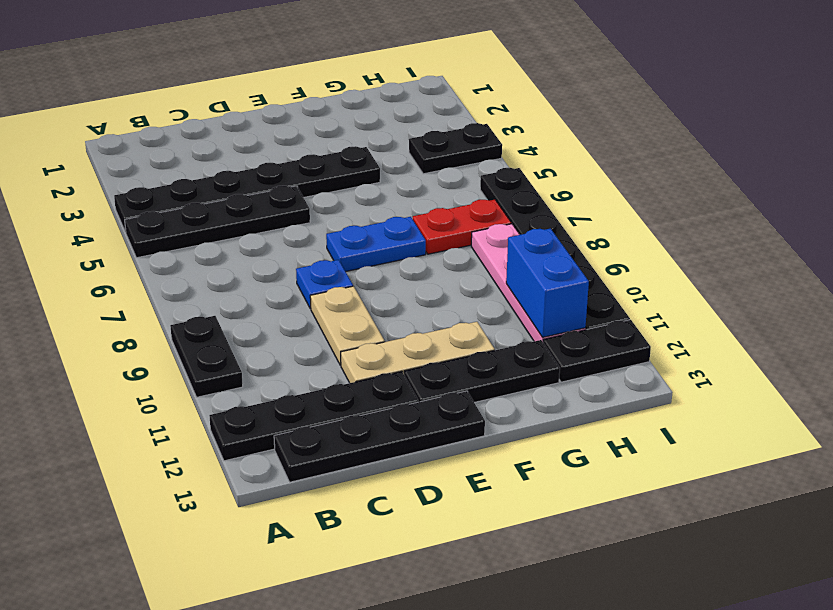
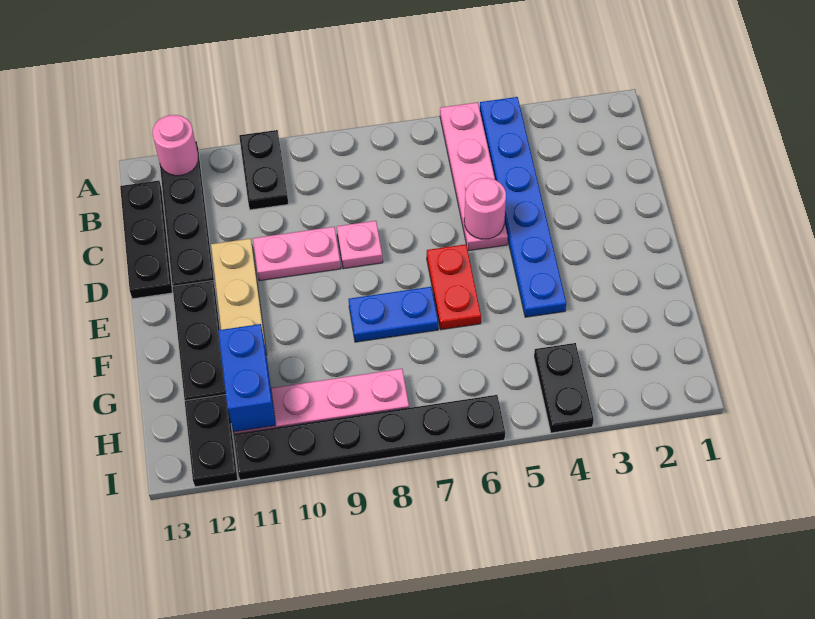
black plate A4:F4 level 1 -> blue plate A4:F4 level 1
black plate A5:D5 level 1 -> pink plate A5:D5 level 1
black plate A9:A10 level 1 -> black plate A10:B10 level 1
none -> pink round brick A12 level 2
black plate B13:E13 level 1 -> black plate B13:D13 level 1
none -> pink round brick D5 level 2
blue plate D8 level 1 -> pink plate D8 level 1
tan plate D9:D10 level 1 -> pink plate D9:D10 level 1
blue plate E7:F7 level 1 -> blue plate F7:F8 level 1
red plate G7:H7 level 1 -> red plate E6:F6 level 1
blue brick H10:H11 level 2 -> blue brick G11:H11 level 2

